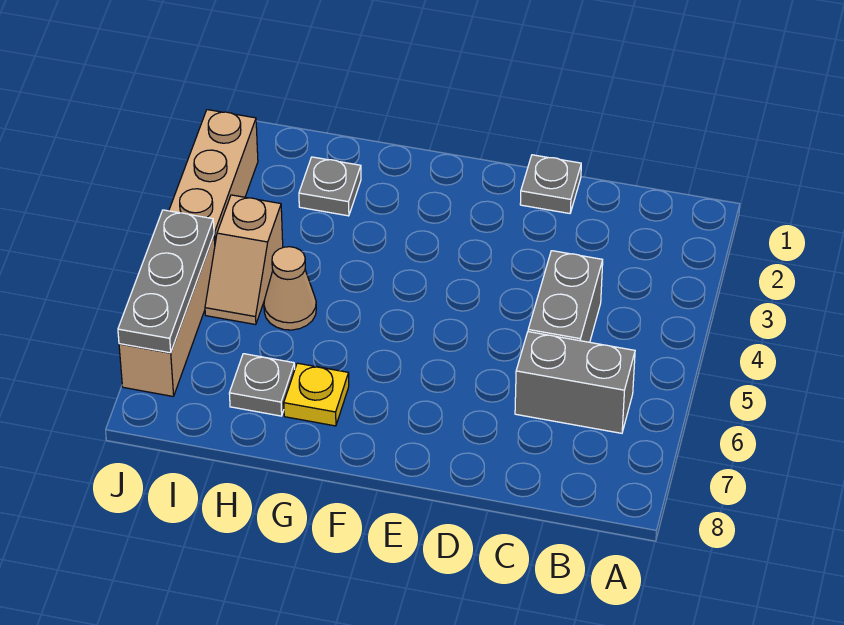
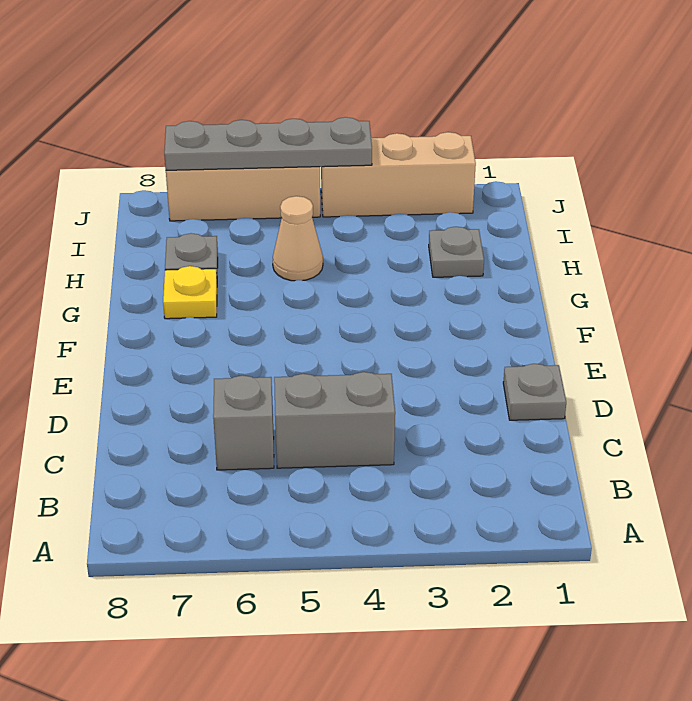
grey brick B6:C6 level 1 -> grey brick C6 level 1
tan slope I4:I5 level 1 top 4 -> none
grey plate J5:J7 level 2 -> grey plate J4:J7 level 2

